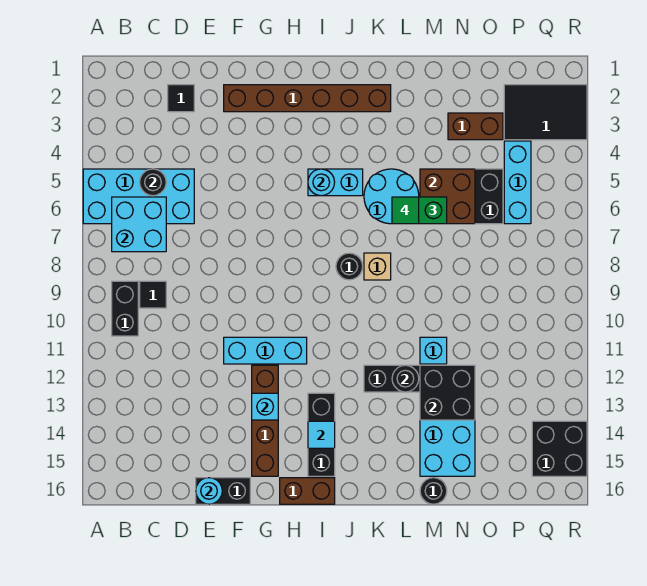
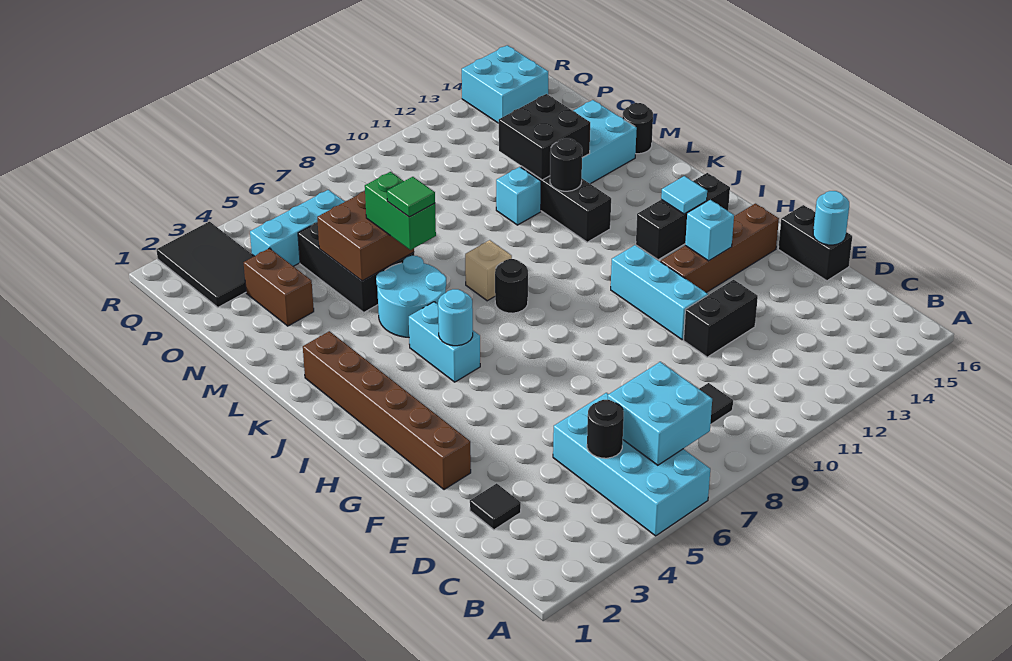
black brick B9:B10 level 1 -> black brick E11:E12 level 1
brown brick H16:I16 level 1 -> none
black brick Q14:R15 level 1 -> cyan brick Q14:R15 level 1

